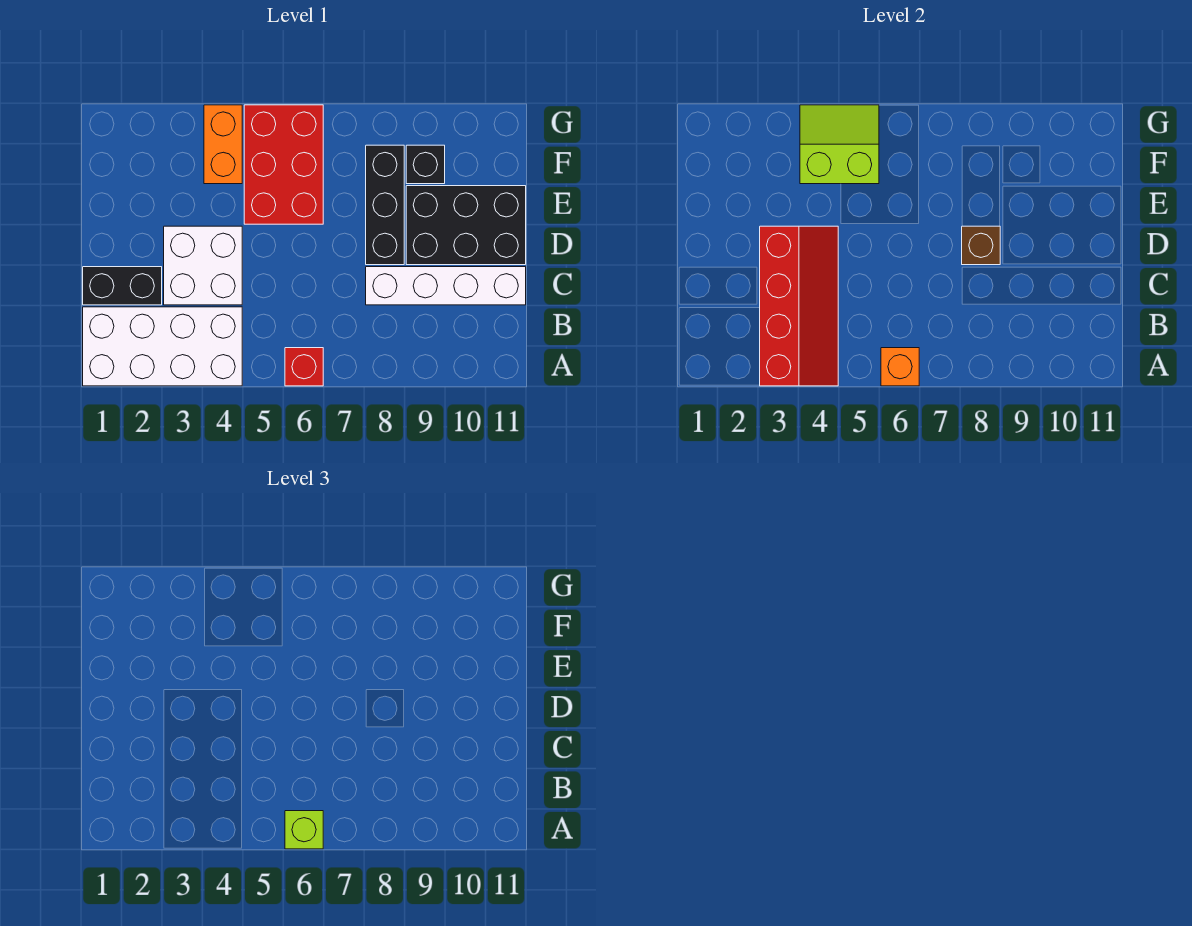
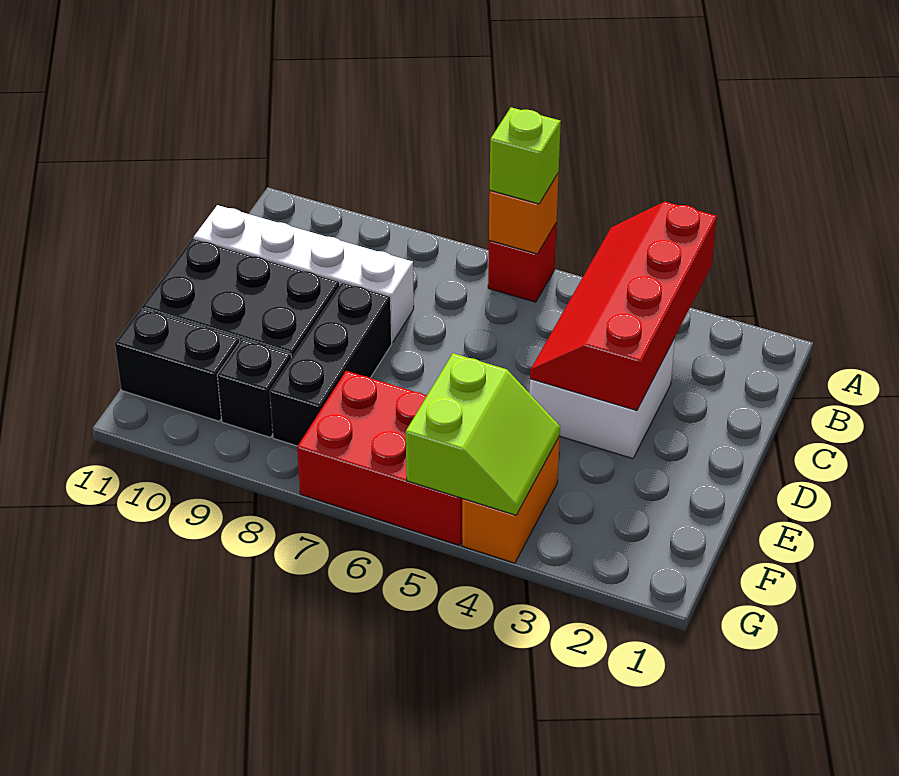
white brick A1:B4 level 1 -> none
black brick C1:C2 level 1 -> black brick F10:F11 level 1
brown brick D8 level 2 -> none
red brick E5:G6 level 1 -> red brick F5:G7 level 1
lime slope F4:G5 level 2 top F -> lime slope F4:G5 level 2 top 5

